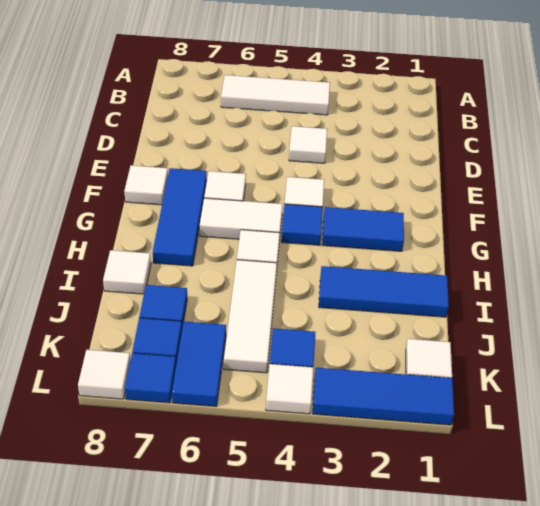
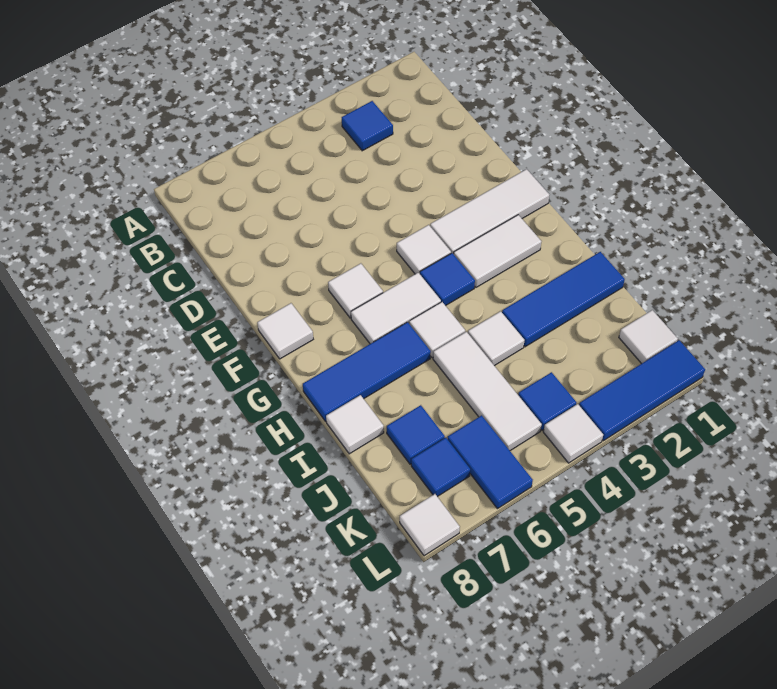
white tile B4:B6 level 1 -> white tile F1:F3 level 1
white tile D4 level 1 -> white tile I4 level 1
blue tile F7:H7 level 1 -> blue tile H6:H8 level 1
blue tile G2:G3 level 1 -> white tile G2:G3 level 1
blue tile L7 level 1 -> blue tile B3 level 1

